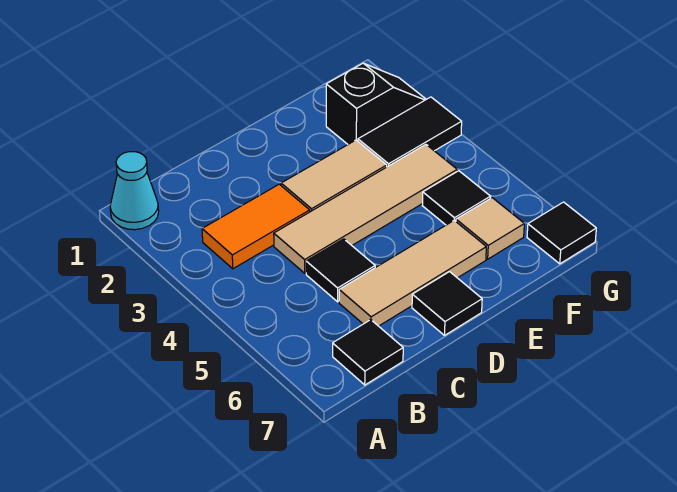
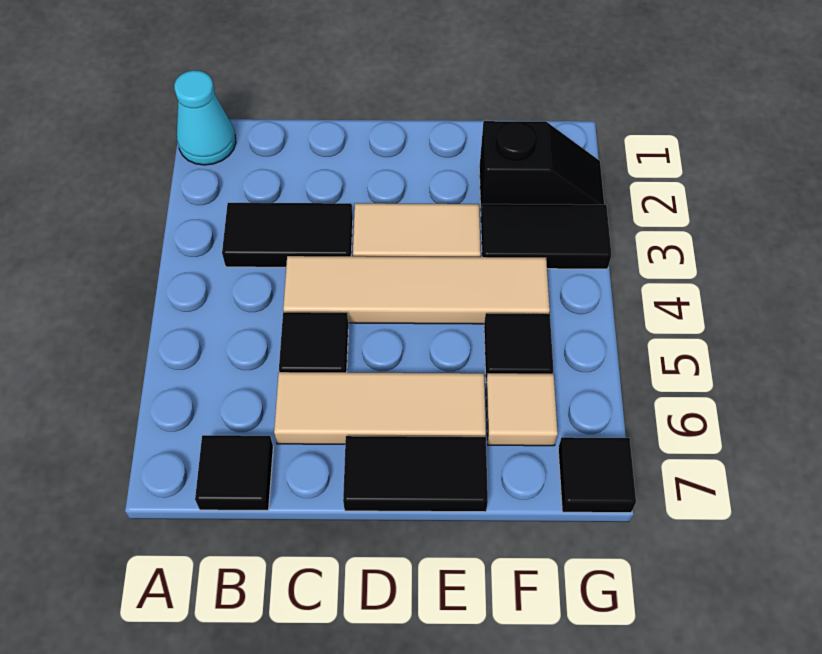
orange tile B3:C3 level 1 -> black tile B3:C3 level 1
black tile D7 level 1 -> black tile D7:E7 level 1

